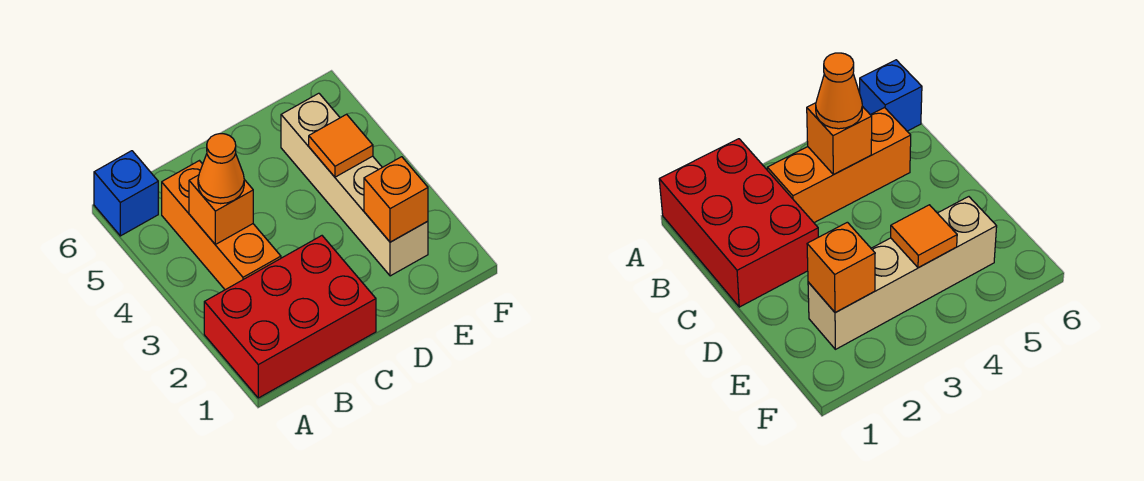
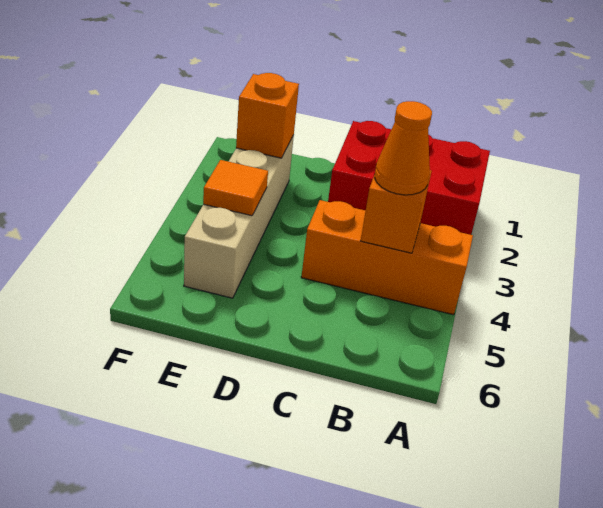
blue brick A6 level 1 -> none
orange brick B3:B5 level 1 -> orange brick A4:C4 level 1

